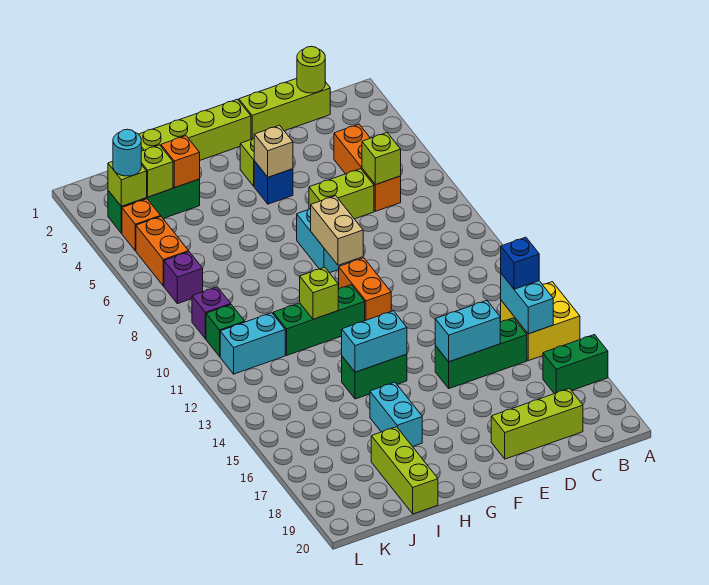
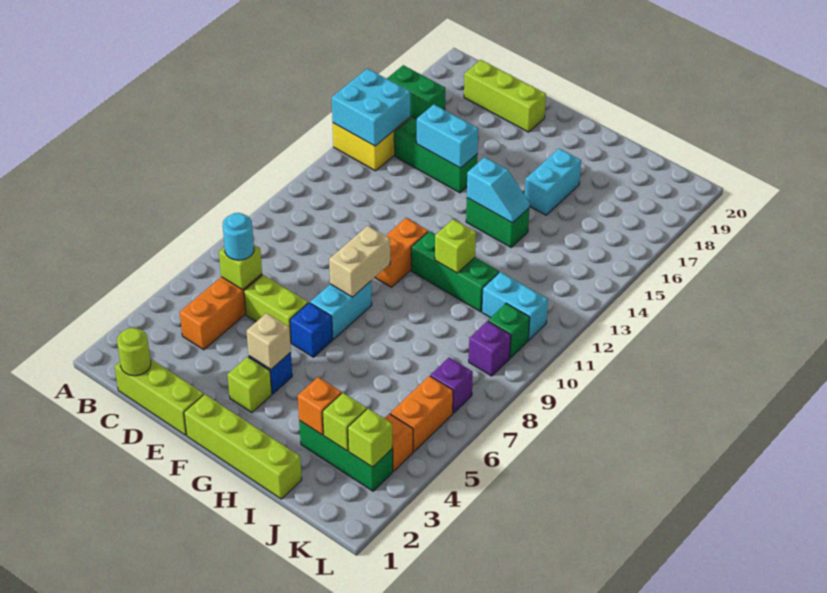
cyan brick B14:B15 level 2 -> cyan brick A14:B15 level 2
blue brick B14 level 3 -> blue brick F6 level 1
cyan brick G14:H14 level 2 -> cyan slope G14:H14 level 2 top G
lime brick I18:I20 level 1 -> none
cyan round brick K3 level 3 -> cyan round brick C6 level 3

